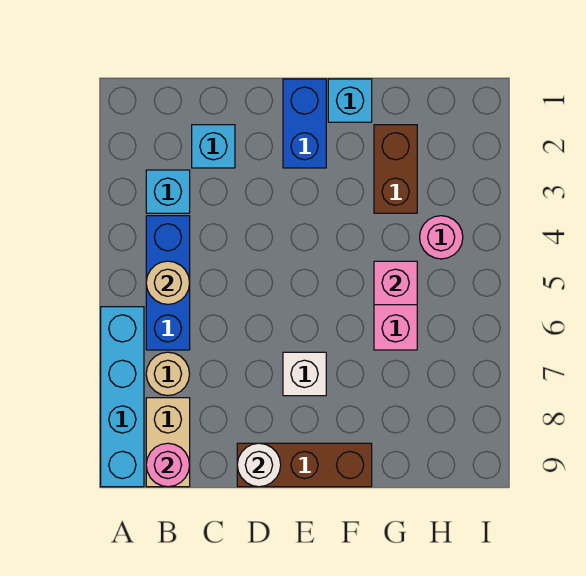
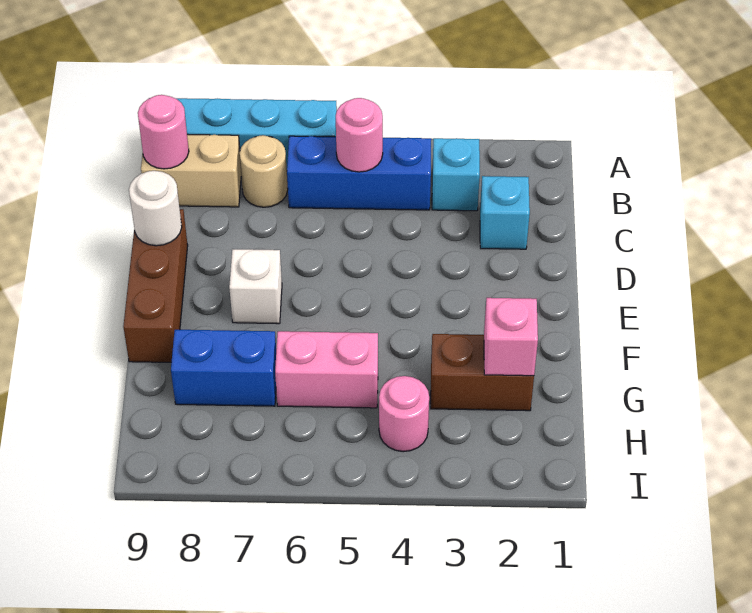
tan round brick B5 level 2 -> pink round brick B5 level 2
blue brick E1:E2 level 1 -> blue brick G7:G8 level 1
cyan brick F1 level 1 -> none
pink brick G5 level 2 -> pink brick G2 level 2

